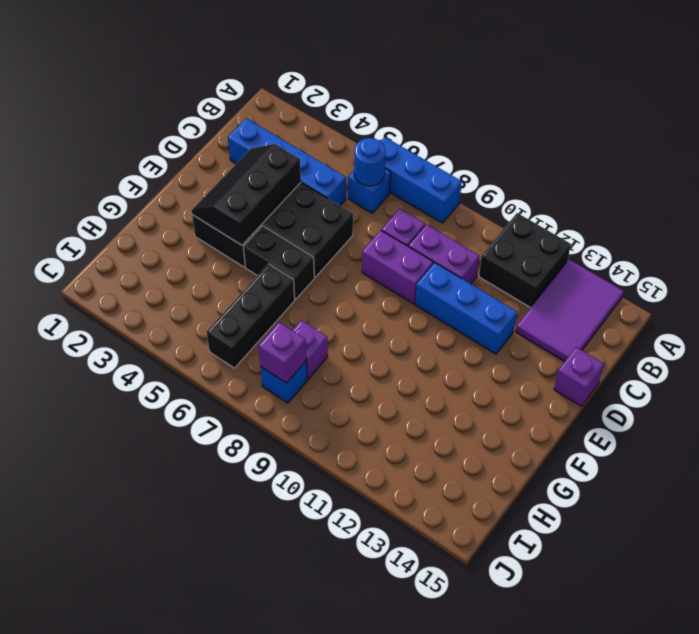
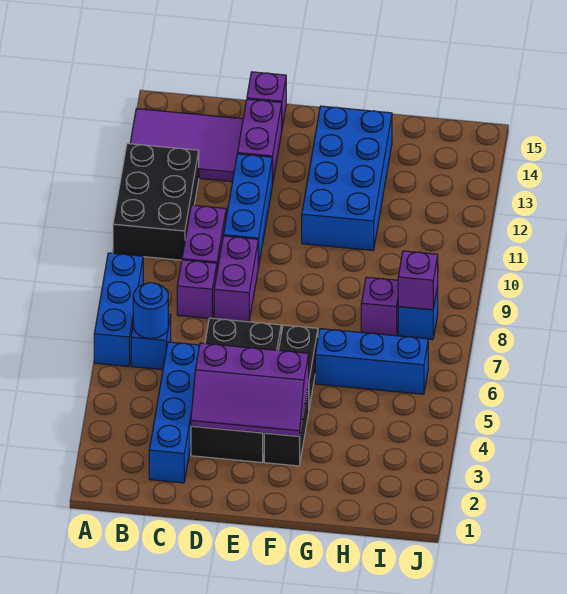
black brick A11:B12 level 1 -> black brick A10:B12 level 1
black slope D3:F4 level 2 top 4 -> purple slope D3:F4 level 2 top 4
none -> purple brick D13:D14 level 1
none -> blue brick F11:G14 level 1
black brick G6:I6 level 1 -> blue brick G6:I6 level 1

